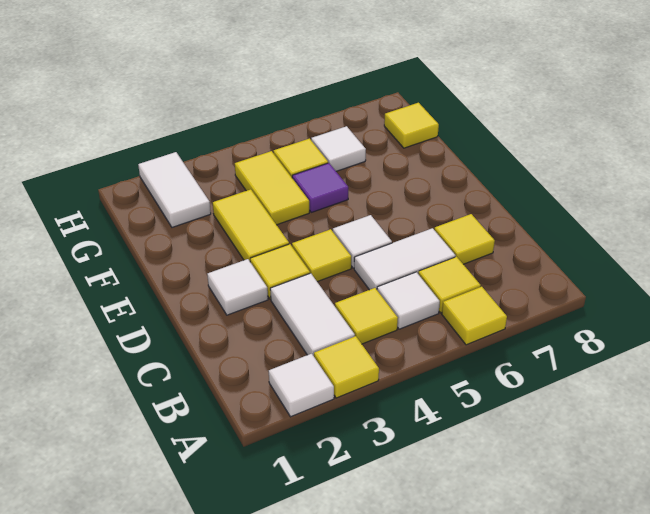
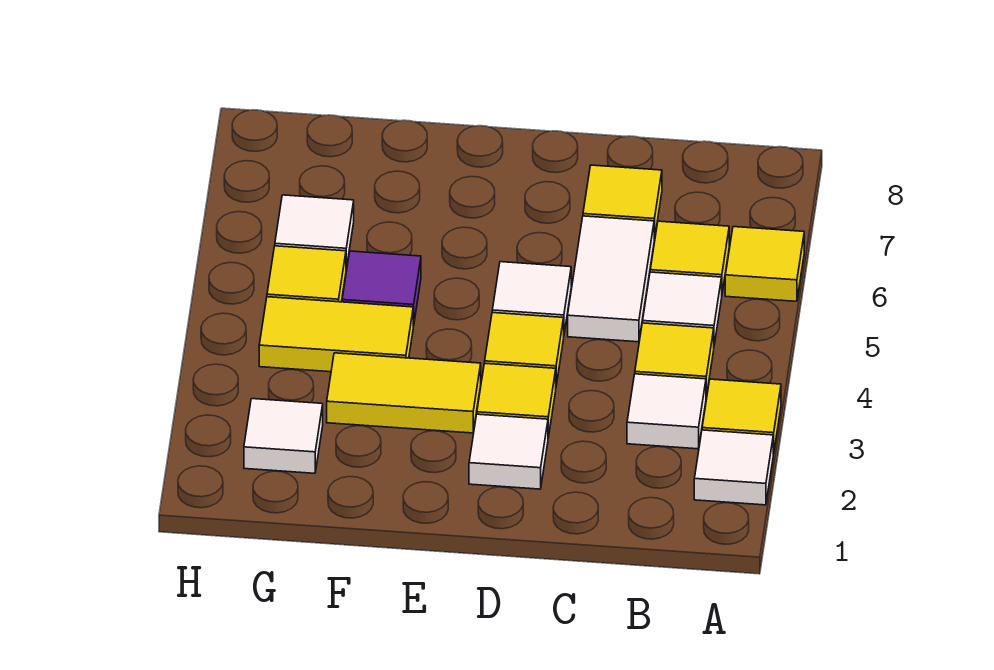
white tile B3:C3 level 1 -> white tile B3 level 1
white tile G2:H2 level 1 -> white tile G2 level 1
yellow tile G8 level 1 -> none

